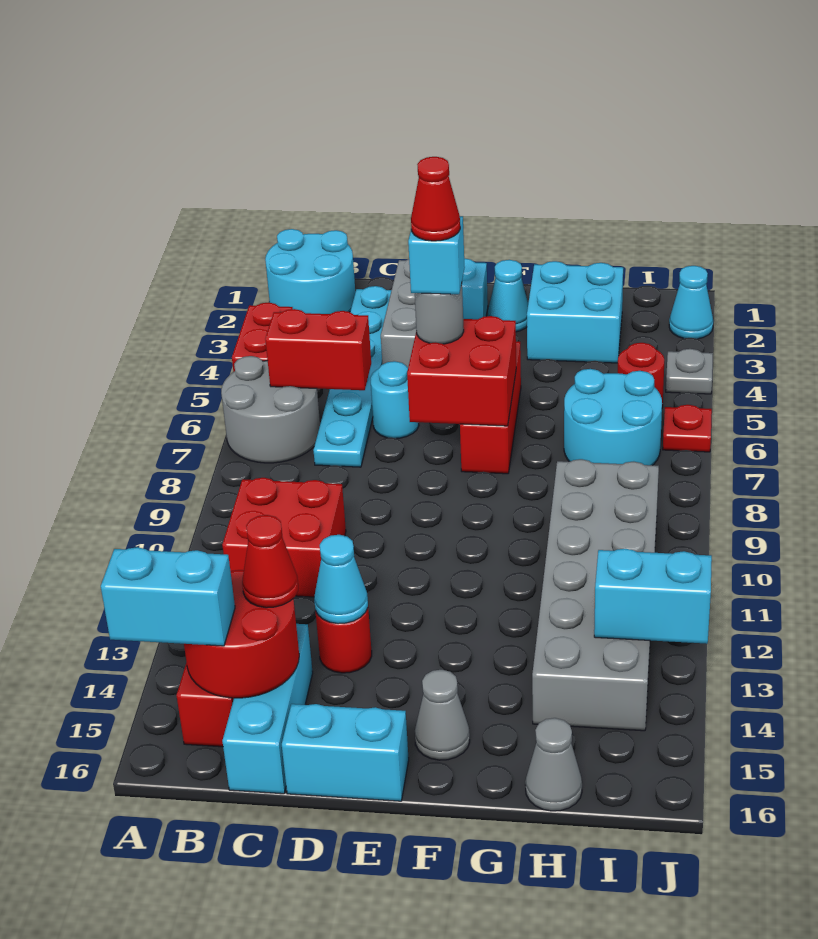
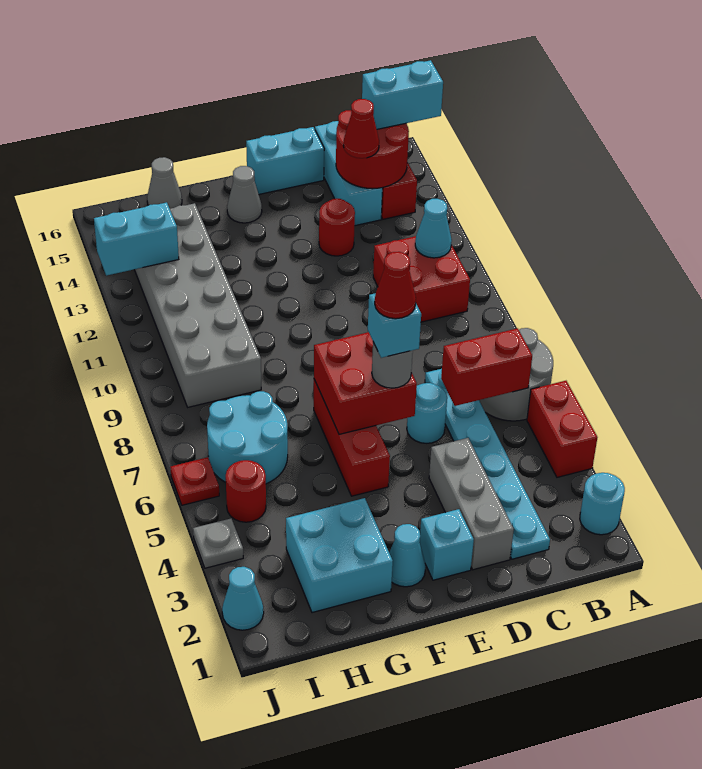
cyan round brick A1:B2 level 1 -> cyan round brick A2 level 1
cyan cone D13 level 2 -> cyan cone B11 level 2

